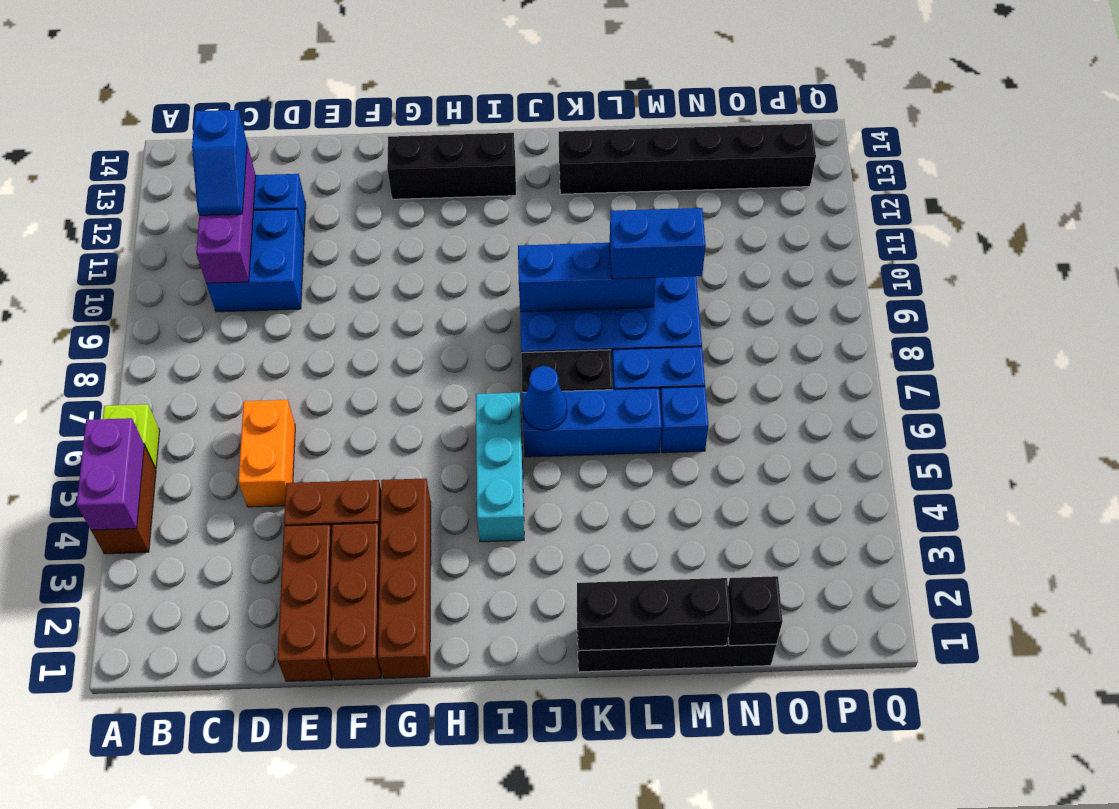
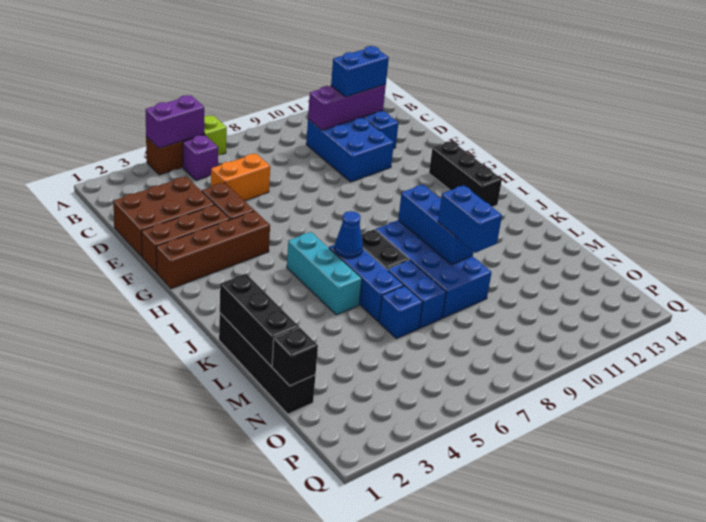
none -> purple brick B5 level 1
blue brick C10:D11 level 1 -> blue brick C10:E11 level 1
blue slope C11:C12 level 3 top 12 -> blue brick C11:C12 level 3
brown brick E1:E3 level 1 -> brown brick D1:E3 level 1
cyan brick I4:I6 level 1 -> cyan brick I5:K5 level 1
black brick K13:P13 level 1 -> none

